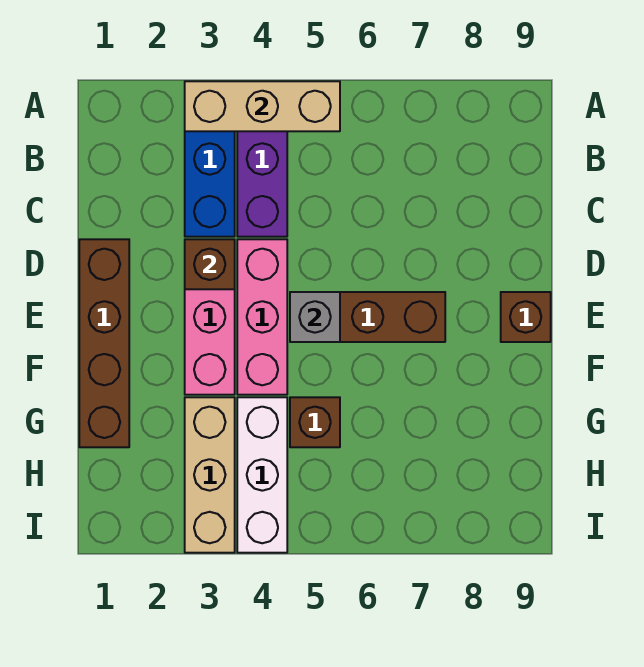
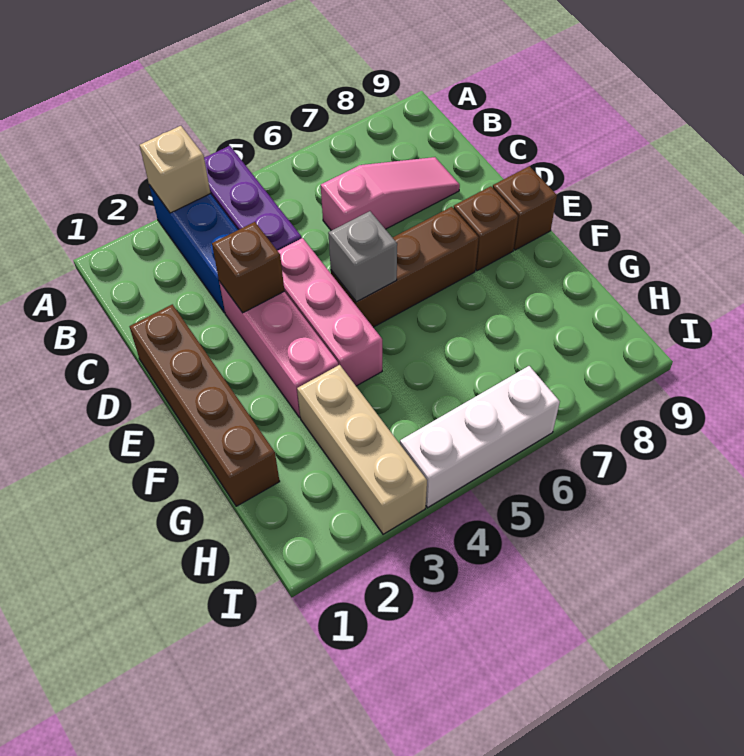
tan brick A3:A5 level 2 -> tan brick A3 level 2
none -> pink slope C6:C8 level 1 top 6
white brick G4:I4 level 1 -> white brick I4:I6 level 1
brown brick G5 level 1 -> brown brick E8 level 1

